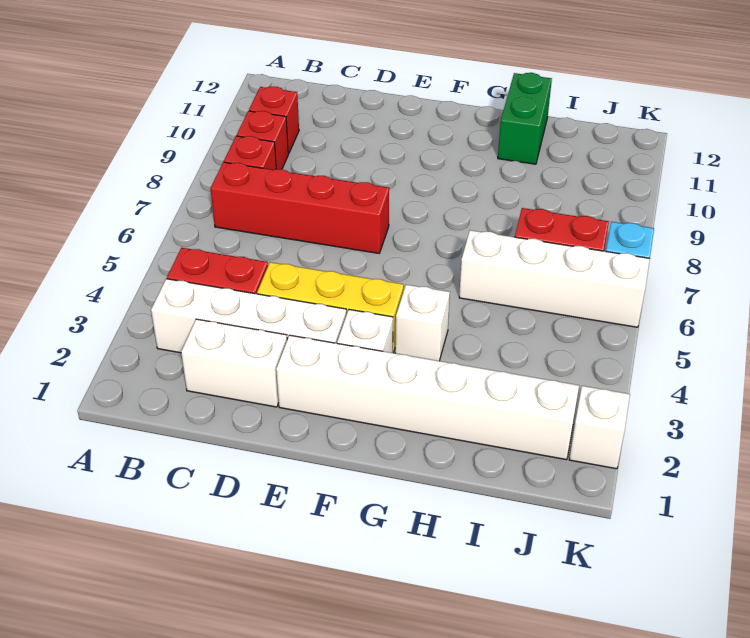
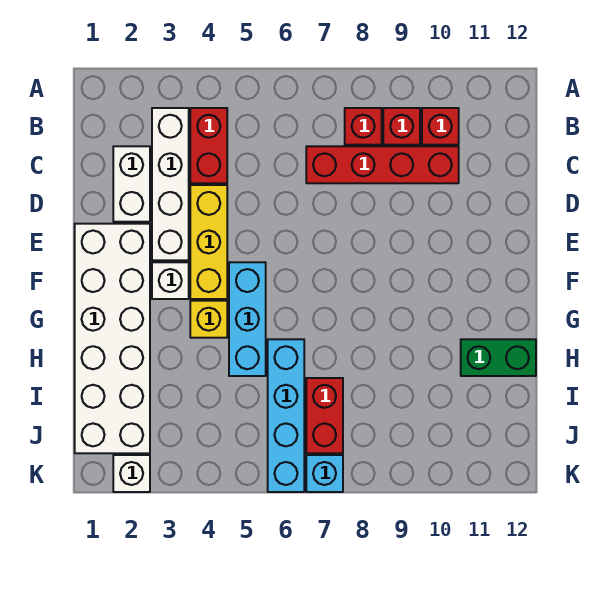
red brick B7:E7 level 1 -> red brick C7:C10 level 1
white brick E2:J2 level 1 -> white brick E1:J2 level 1
none -> cyan brick F5:H5 level 1
white brick G4 level 1 -> yellow brick G4 level 1
white brick H6:K6 level 1 -> cyan brick H6:K6 level 1

